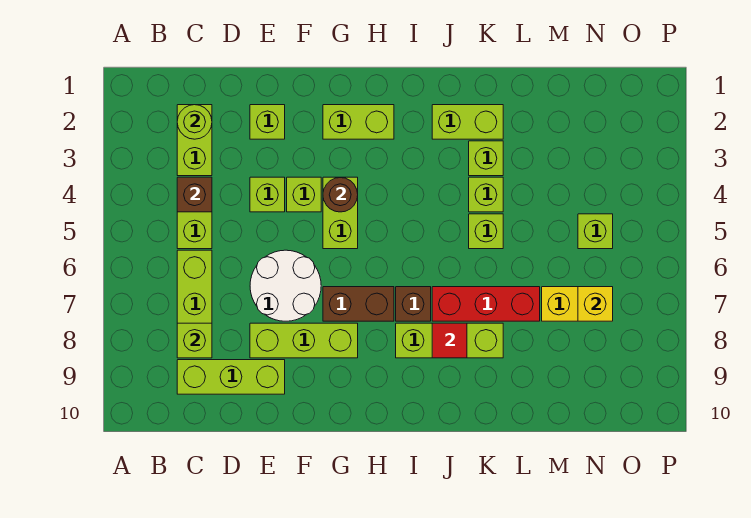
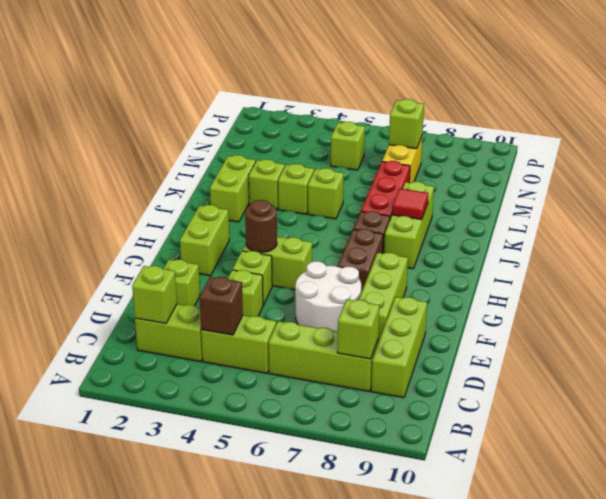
lime round brick C2 level 2 -> lime brick C2 level 2
yellow brick N7 level 2 -> lime brick N7 level 2

